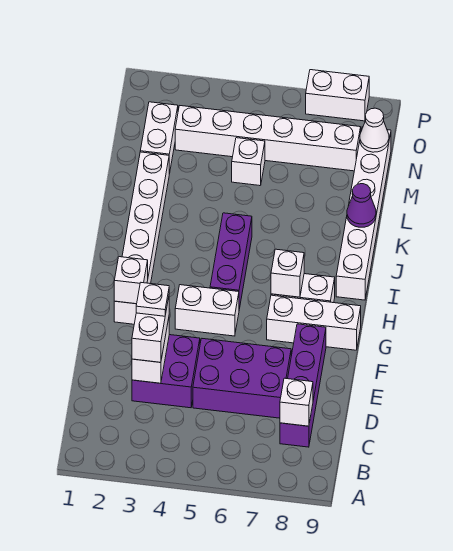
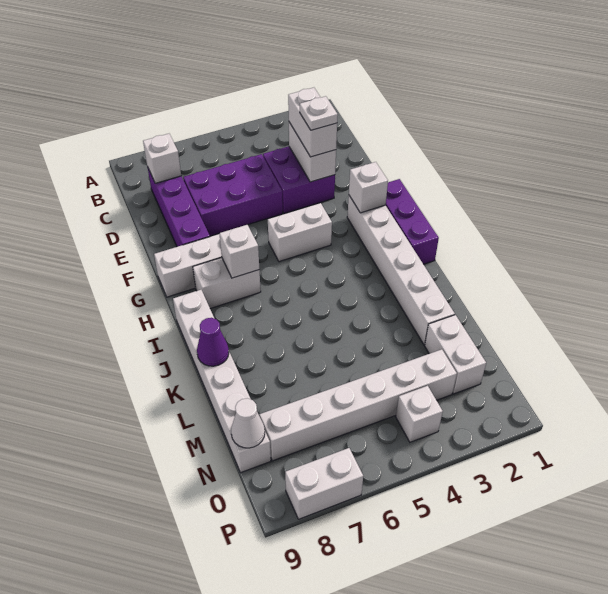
purple brick H5:J5 level 1 -> purple brick G1:I1 level 1
white brick M5 level 1 -> white brick O4 level 1

